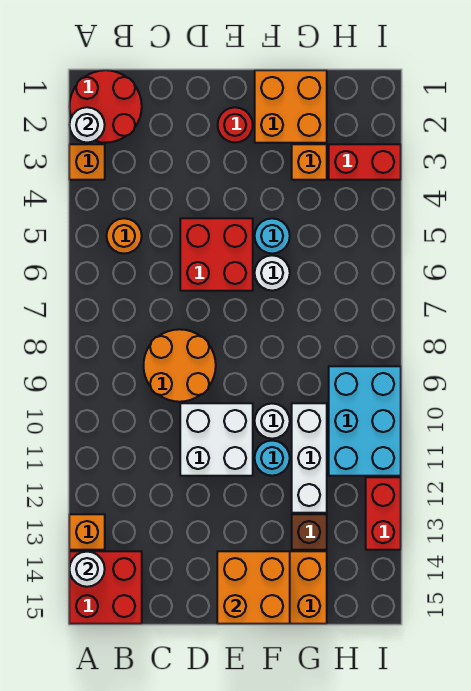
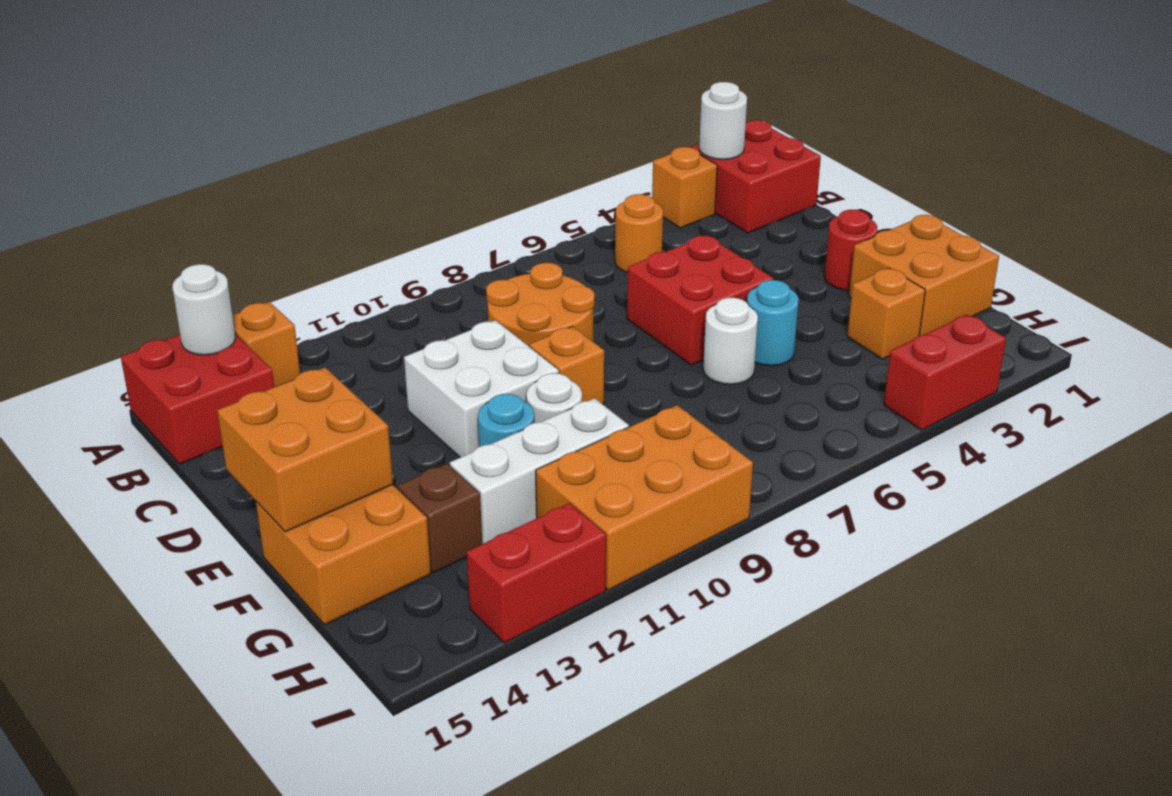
red round brick A1:B2 level 1 -> red brick A1:B2 level 1
none -> orange brick E9 level 1
red brick H3:I3 level 1 -> red brick I3:I4 level 1
cyan brick H9:I11 level 1 -> orange brick H9:I11 level 1

